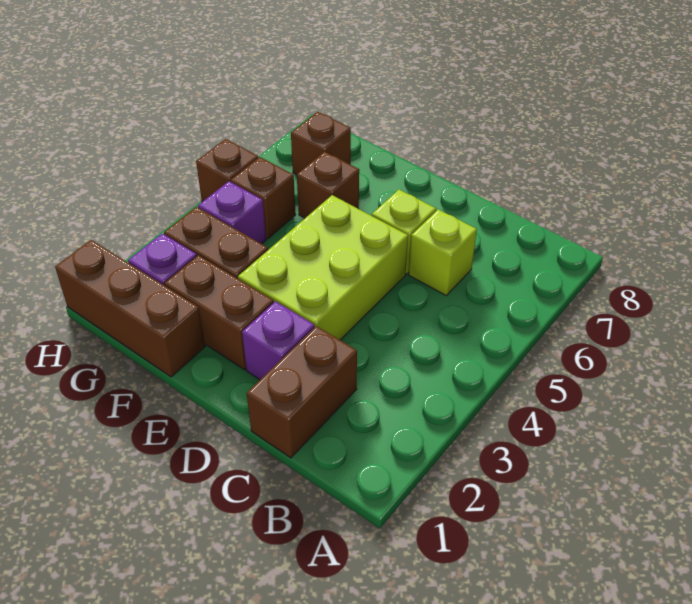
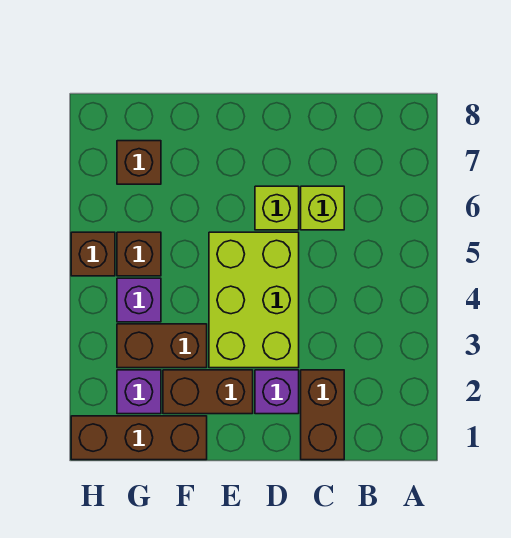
brown brick F6 level 1 -> none

